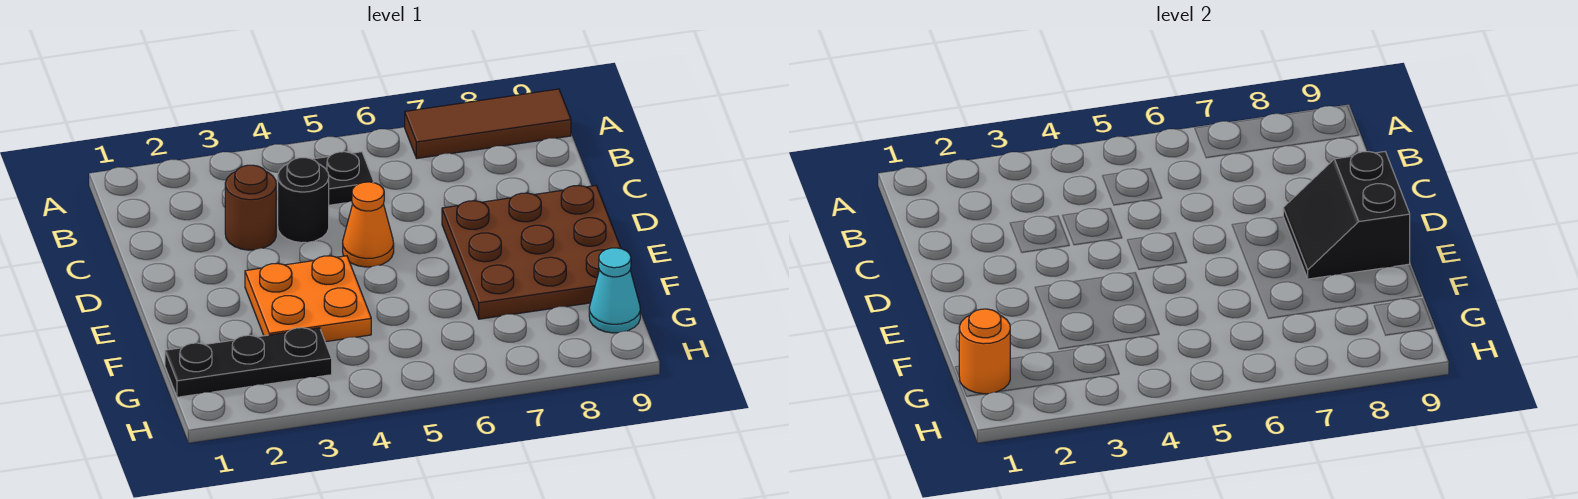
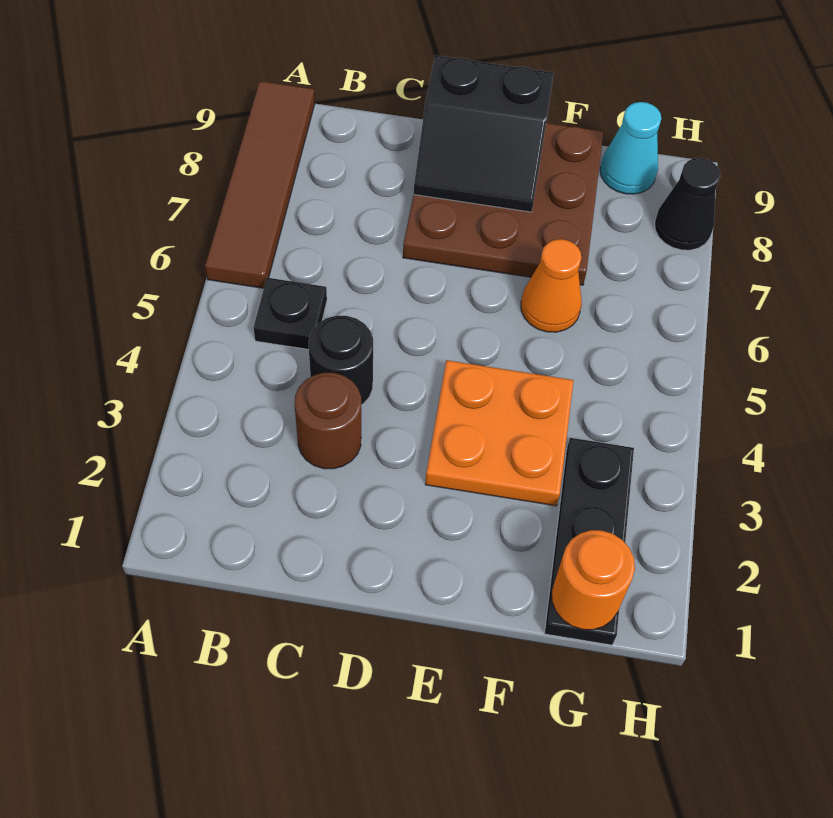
brown tile A7:A9 level 1 -> brown tile A6:A9 level 1
orange cone D5 level 1 -> orange cone F6 level 1
none -> black cone H8 level 1

